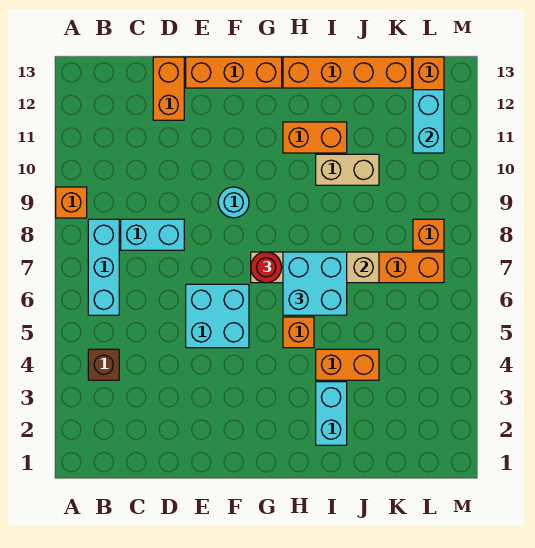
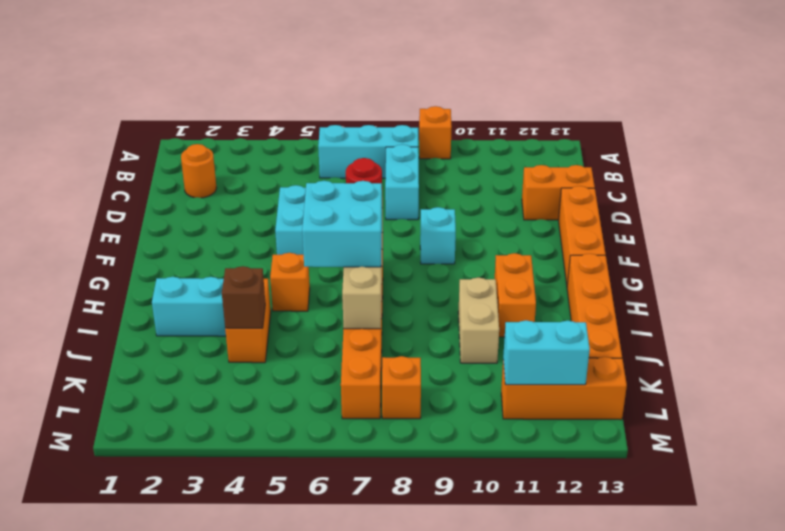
brown brick B4 level 1 -> brown brick J4 level 2
none -> orange round brick C2 level 1
cyan round brick F9 level 1 -> cyan brick F9 level 1

